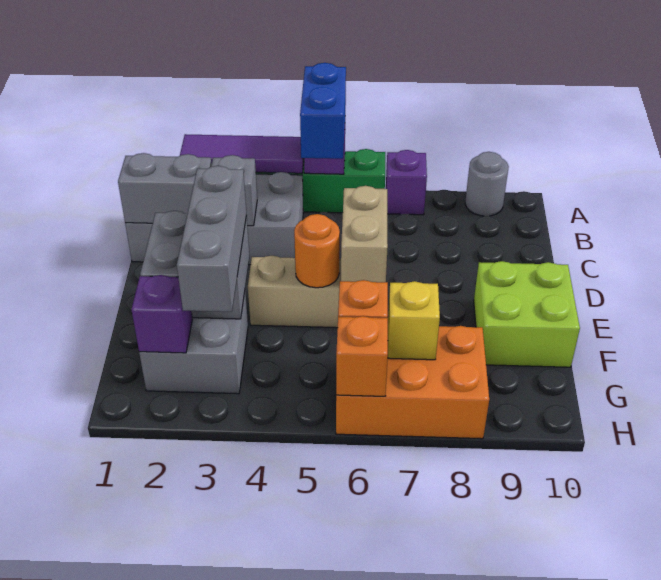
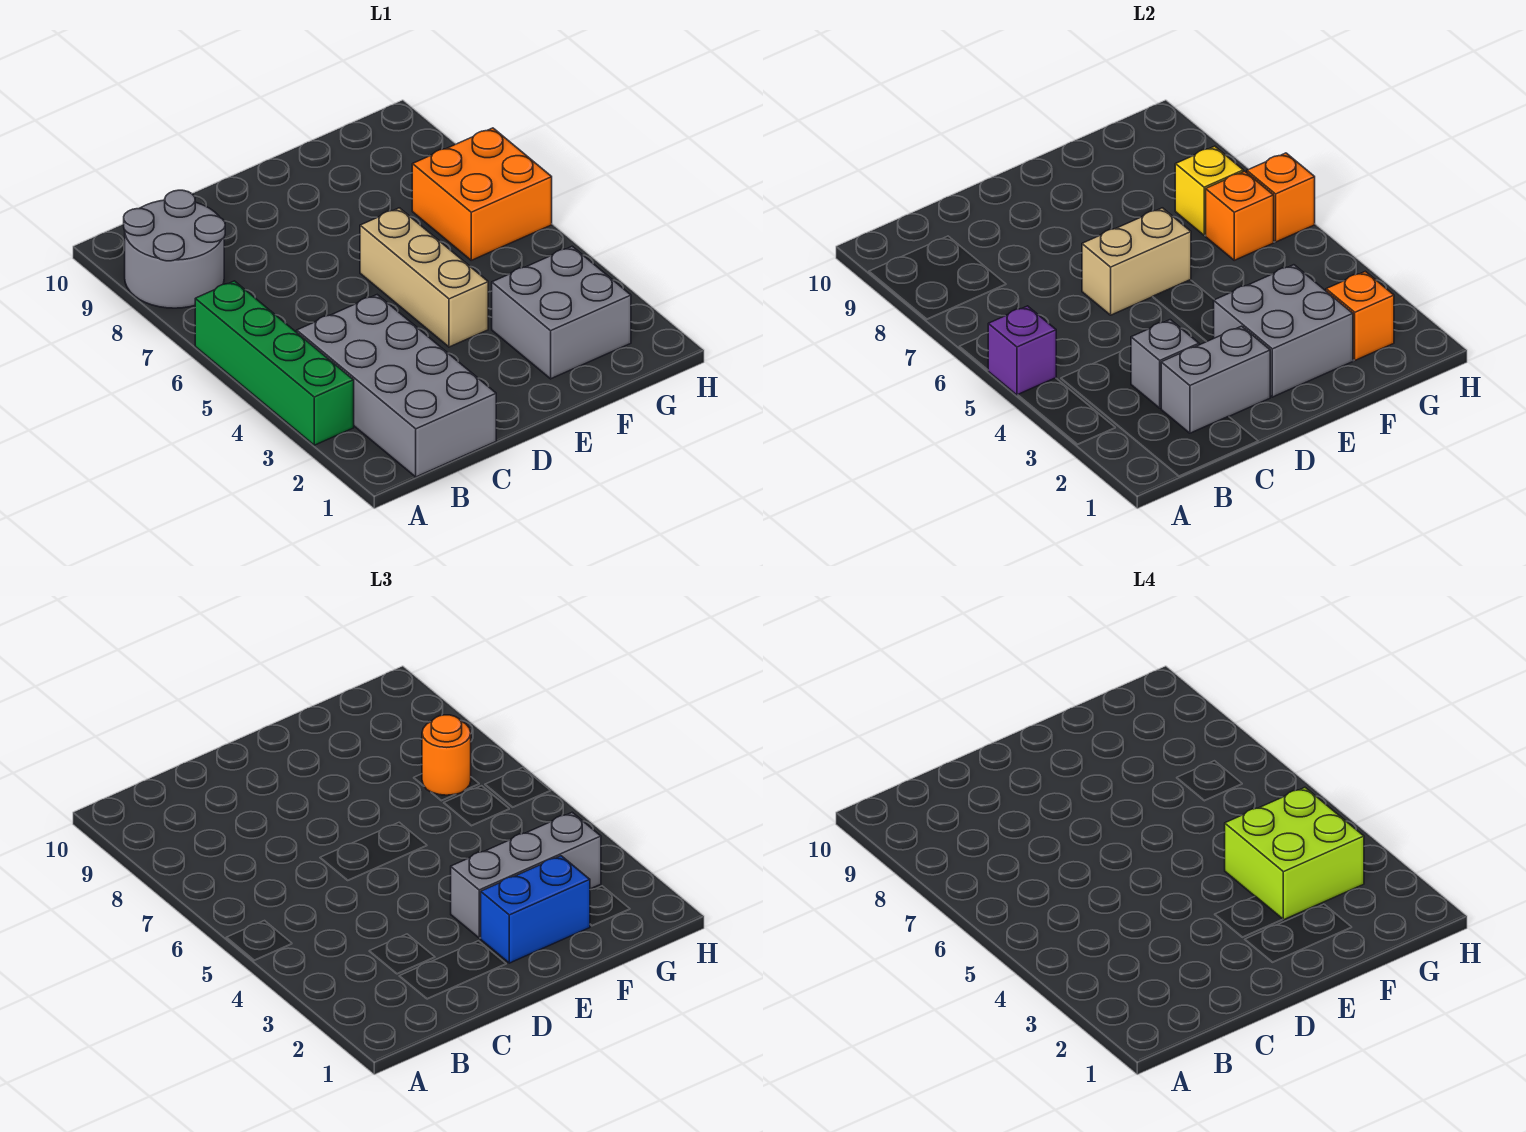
purple tile A2:A4 level 2 -> none
blue brick A5:B5 level 3 -> blue brick E2:F2 level 3
purple brick A7 level 1 -> none
grey round brick A9 level 1 -> grey round brick A8:B9 level 1
grey brick C1:C2 level 2 -> grey brick C2:D2 level 2
orange round brick E5 level 2 -> orange round brick G7 level 3
lime brick E9:F10 level 1 -> lime brick F3:G4 level 4
purple brick G2 level 2 -> orange brick G2 level 2
orange brick G6:H8 level 1 -> orange brick G6:H7 level 1

